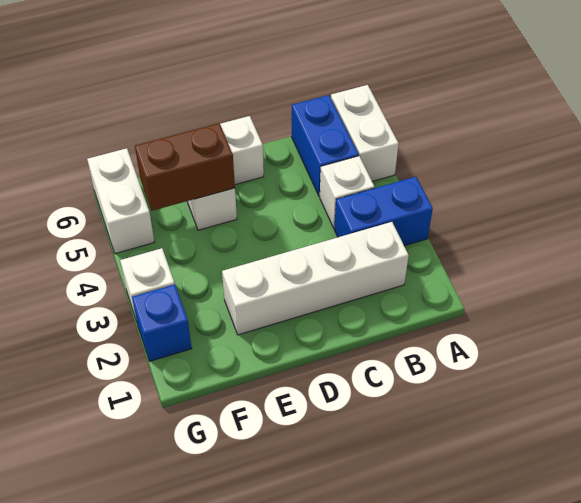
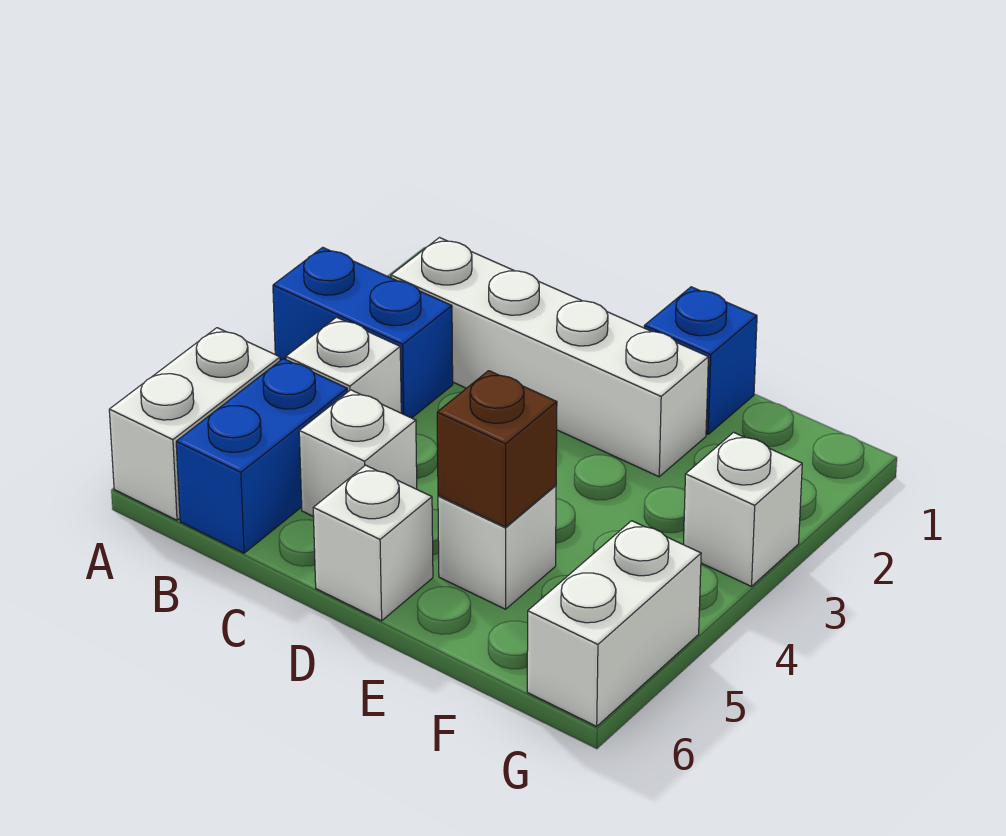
none -> white brick C5 level 1
brown brick E5:F5 level 2 -> brown brick E5 level 2
blue brick G2 level 1 -> blue brick E1 level 1

